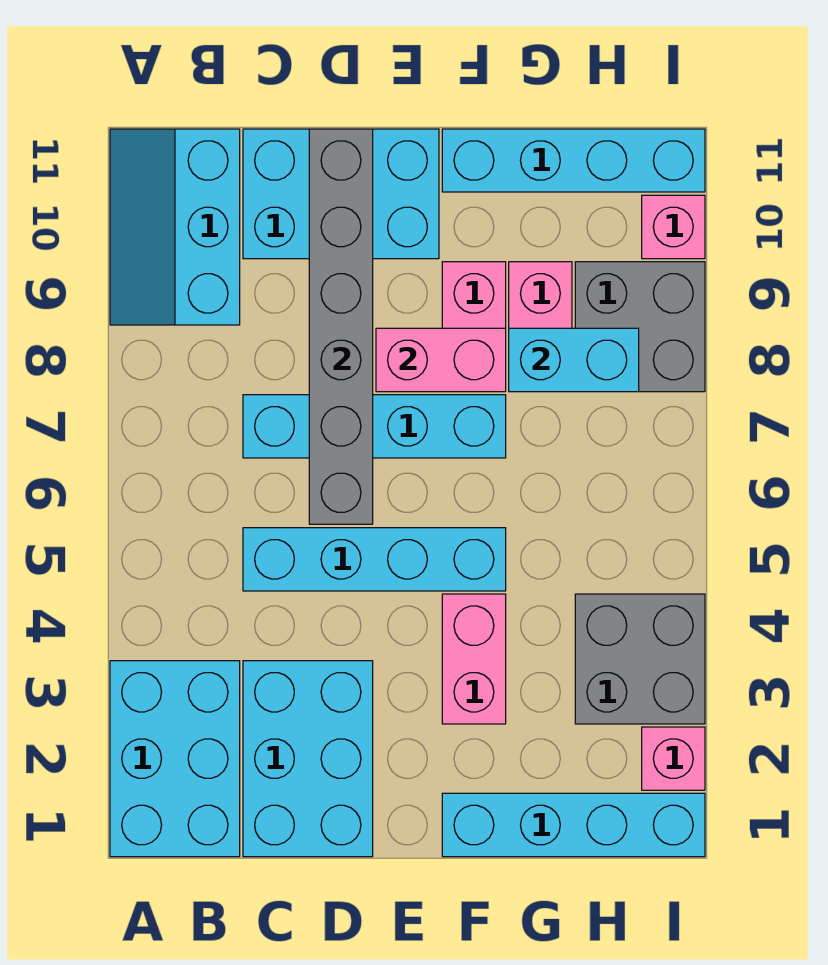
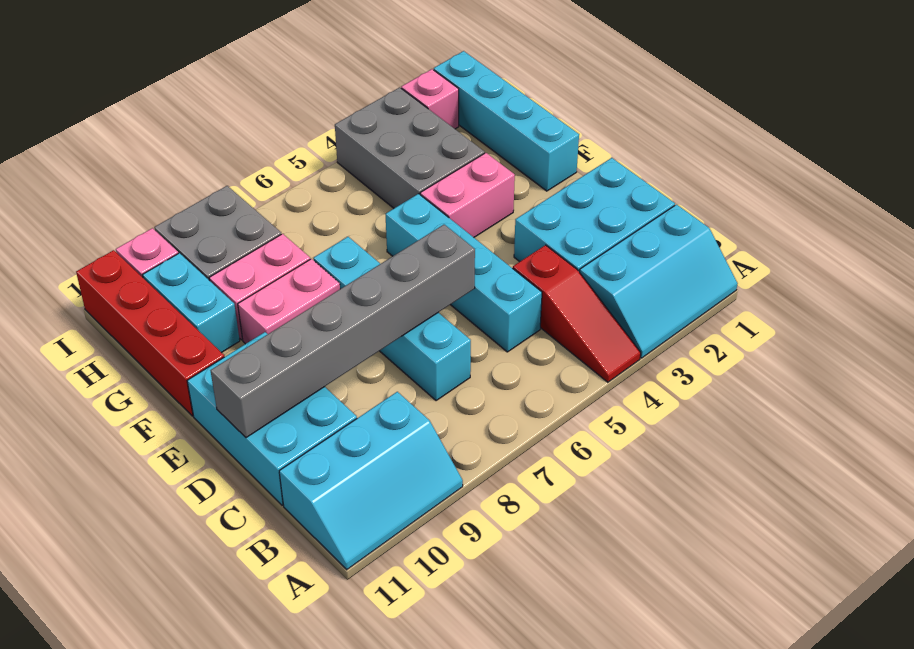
cyan brick A1:B3 level 1 -> cyan slope A1:B3 level 1 top B
none -> red slope A4:C4 level 1 top C
pink brick E8:F8 level 2 -> none
cyan brick F11:I11 level 1 -> red brick F11:I11 level 1
cyan brick G8:H8 level 2 -> cyan brick G10:H10 level 1
grey brick H3:I4 level 1 -> grey brick G3:I4 level 1

